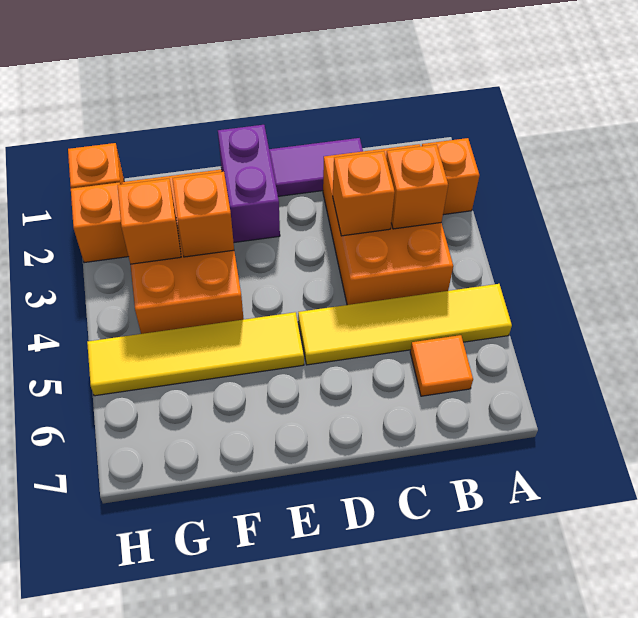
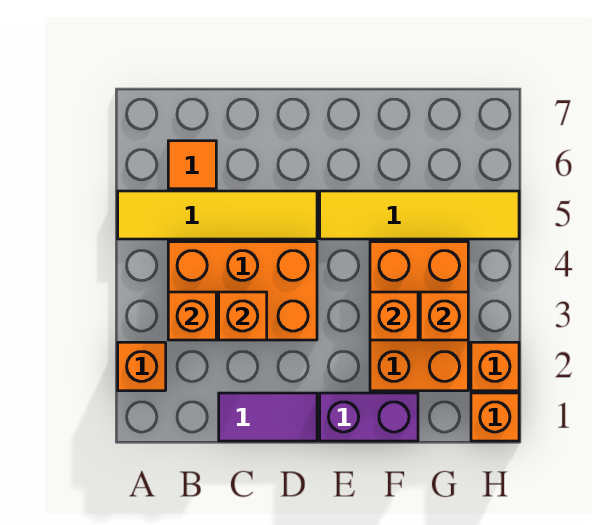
orange brick B2:C4 level 1 -> orange brick B3:D4 level 1
purple brick E1:E2 level 1 -> purple brick E1:F1 level 1

